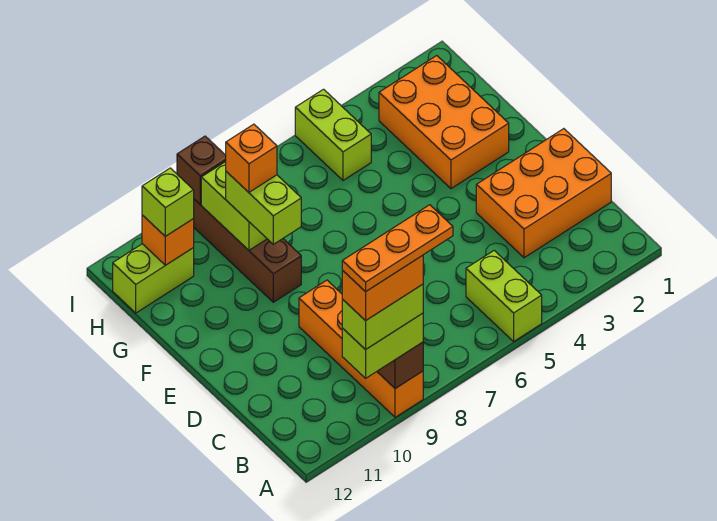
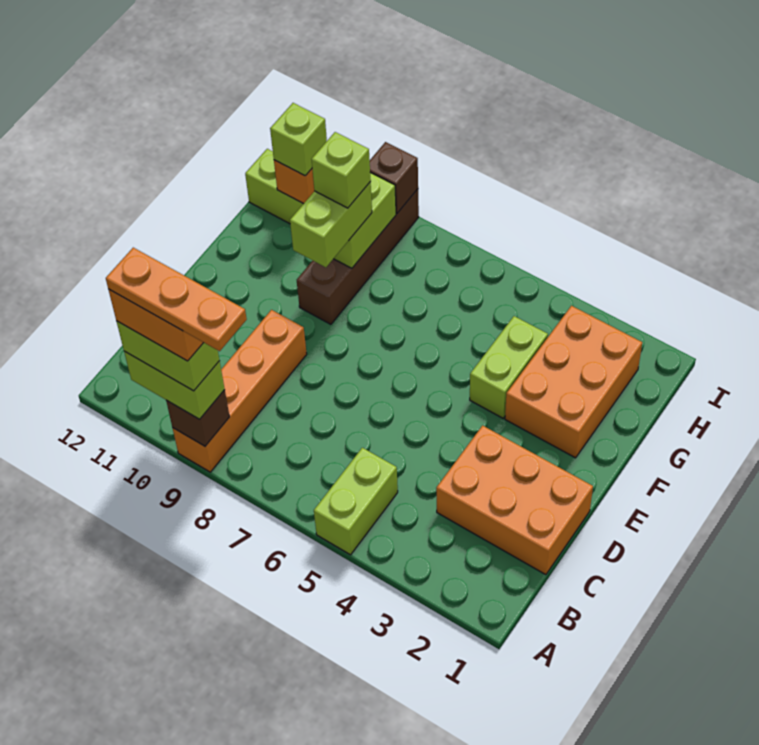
orange brick G9 level 4 -> lime brick G9 level 4
lime brick H5:I5 level 1 -> lime brick F4:G4 level 1

